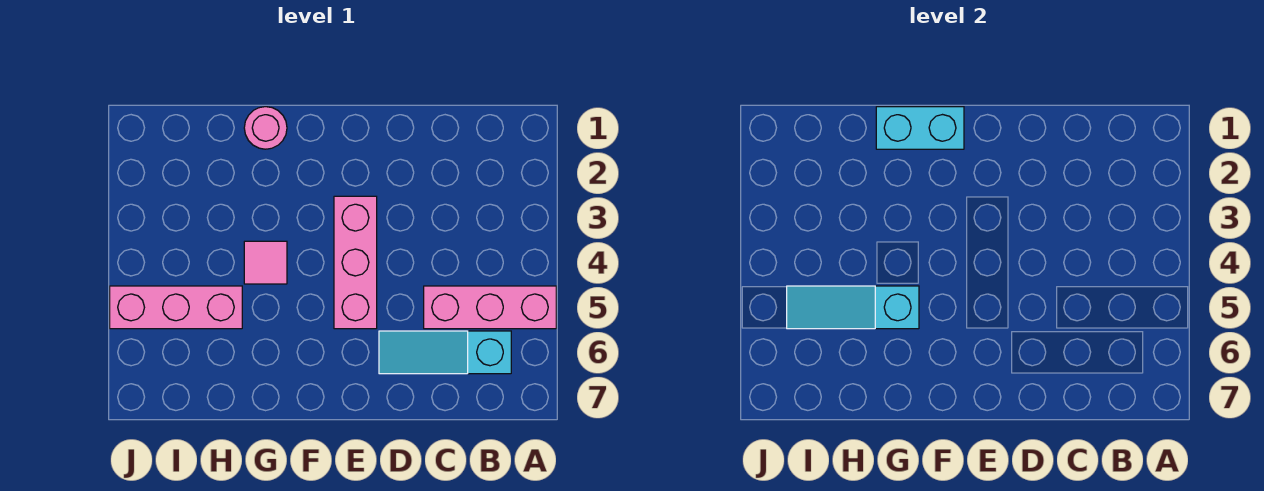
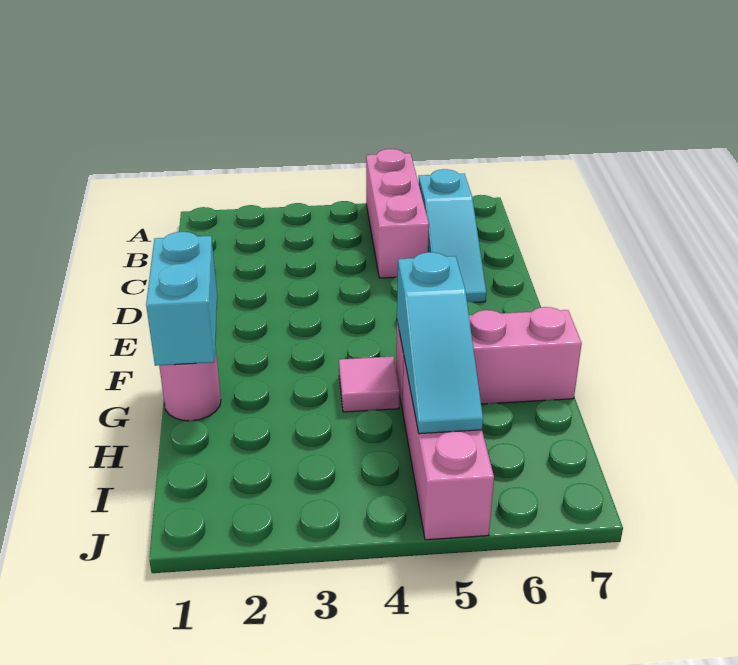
pink brick E3:E5 level 1 -> pink brick G5:G7 level 1

